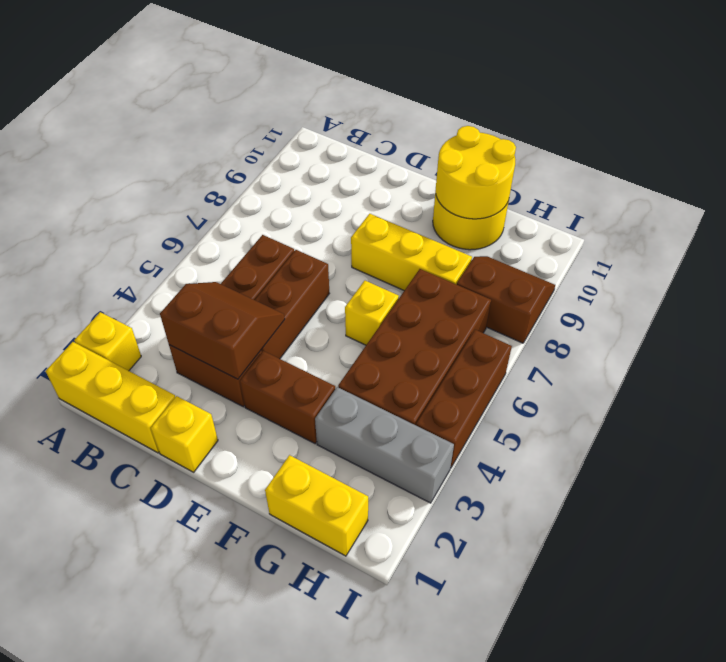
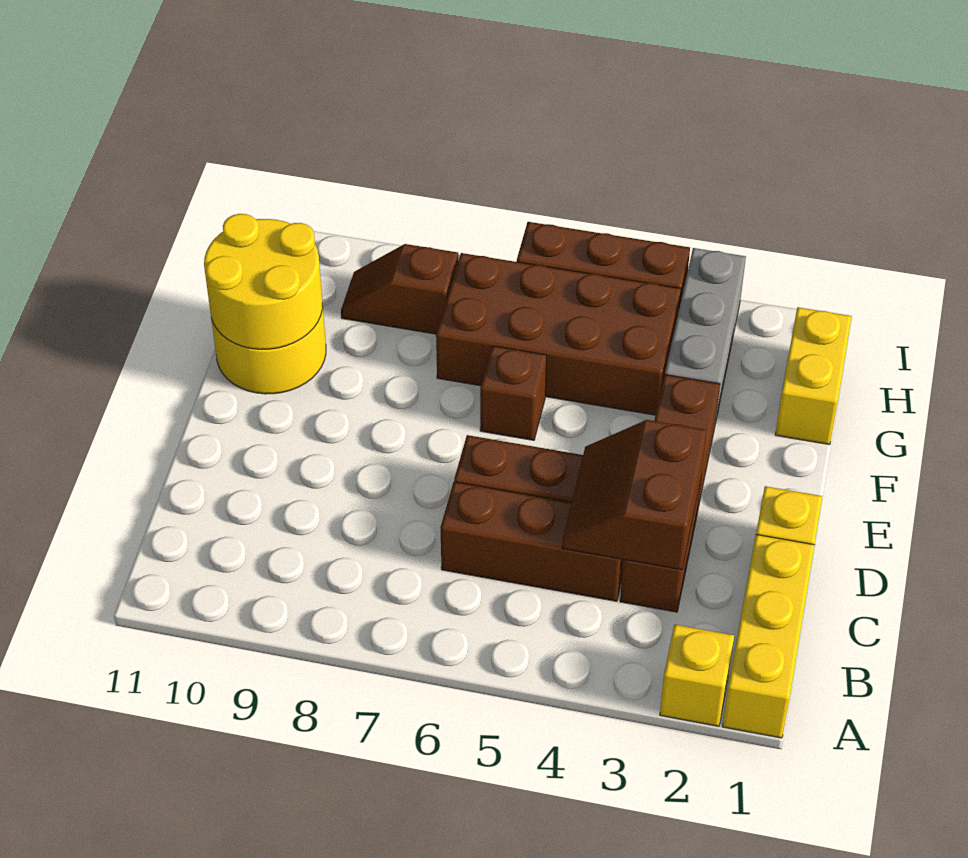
yellow brick E8:G8 level 1 -> none
yellow brick F6 level 1 -> brown brick F6 level 1
brown slope H8:I9 level 1 top 8 -> brown slope H8:H9 level 1 top 8

